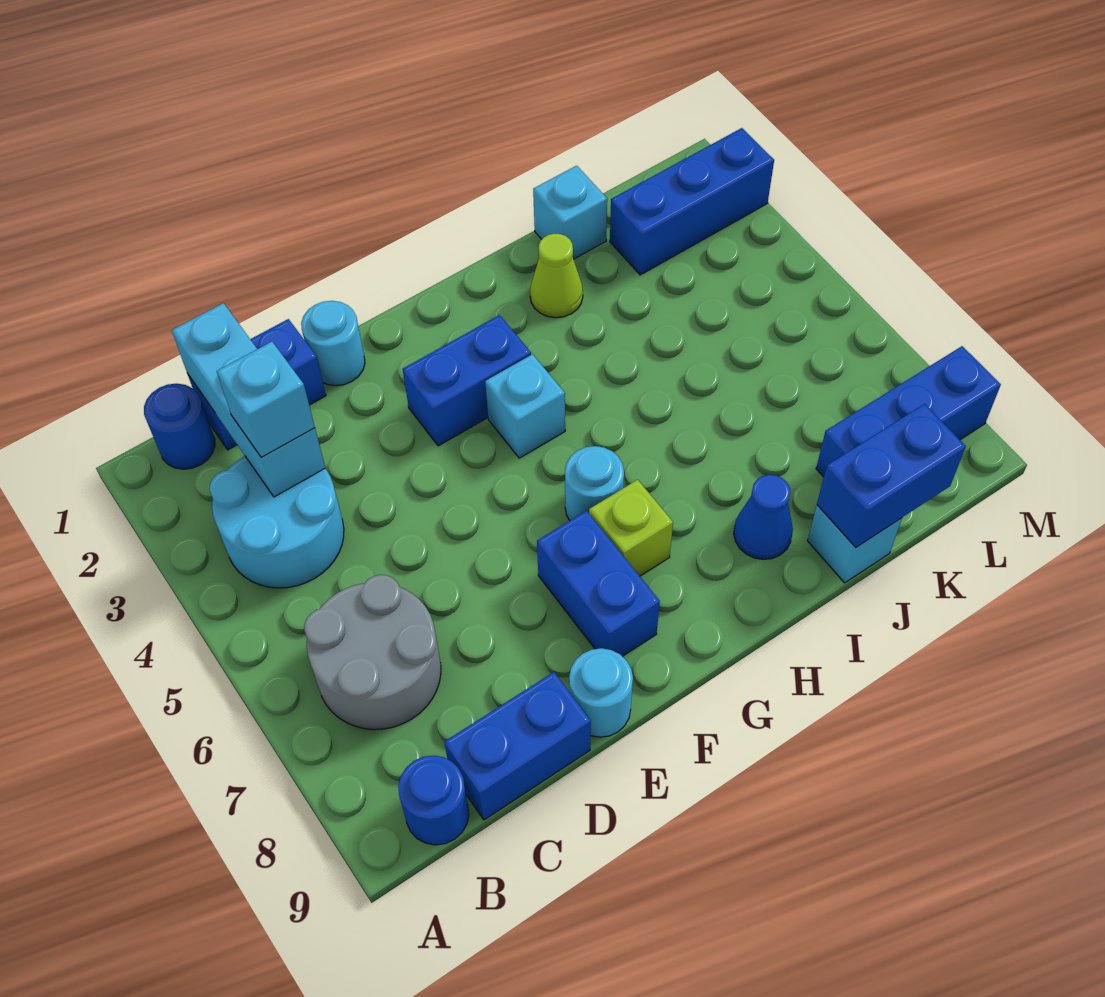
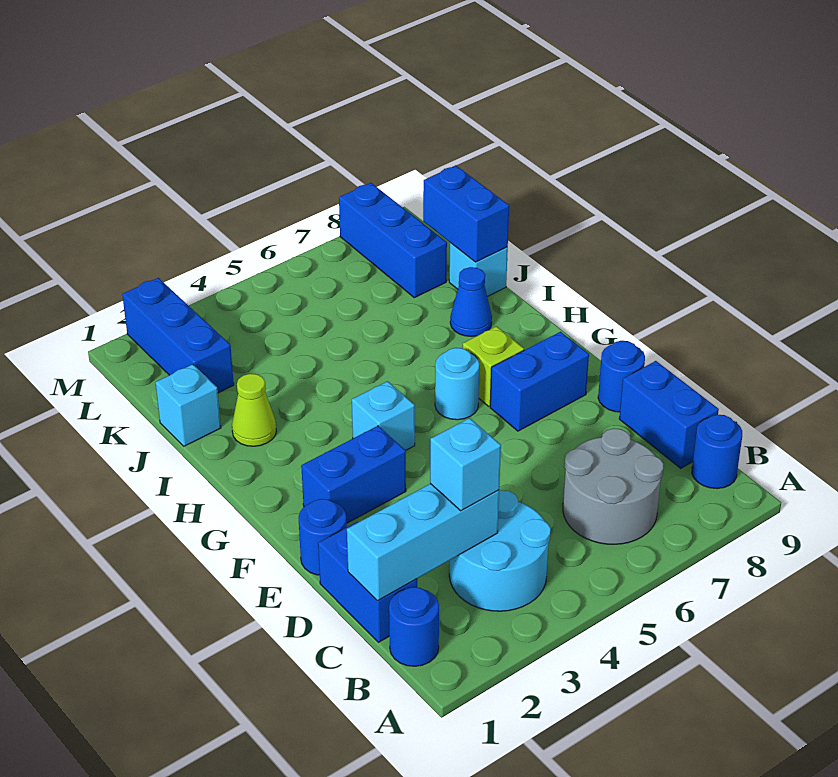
cyan round brick E1 level 1 -> blue round brick E1 level 1
cyan round brick E9 level 1 -> blue round brick E9 level 1
blue brick F3:G3 level 1 -> blue brick F2:F3 level 1

